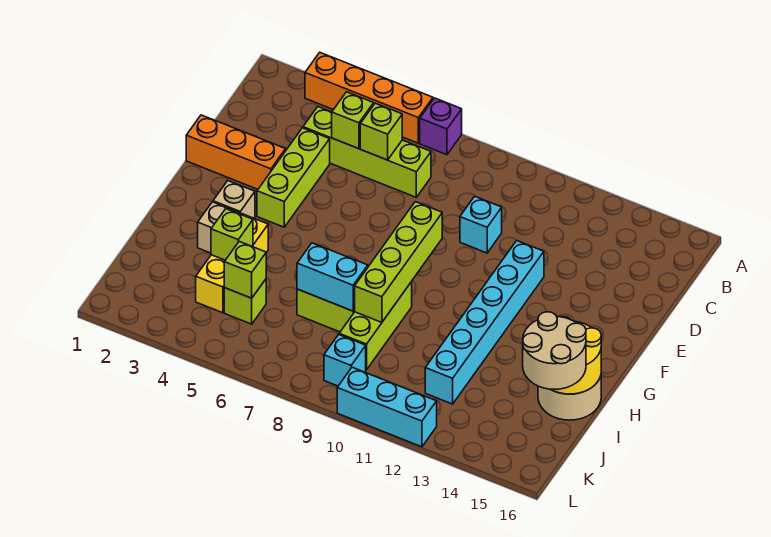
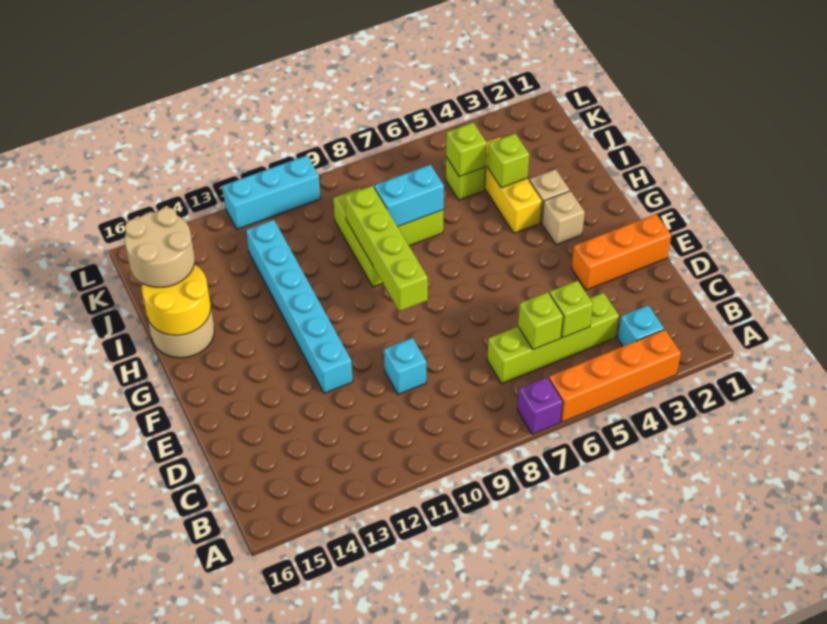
lime brick D4:F4 level 1 -> none
cyan brick K9 level 1 -> cyan brick B3 level 1

